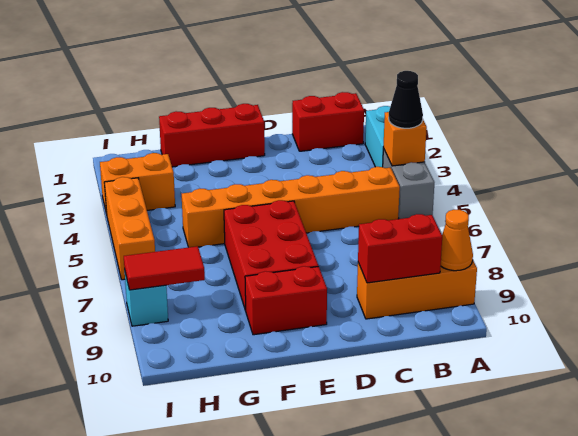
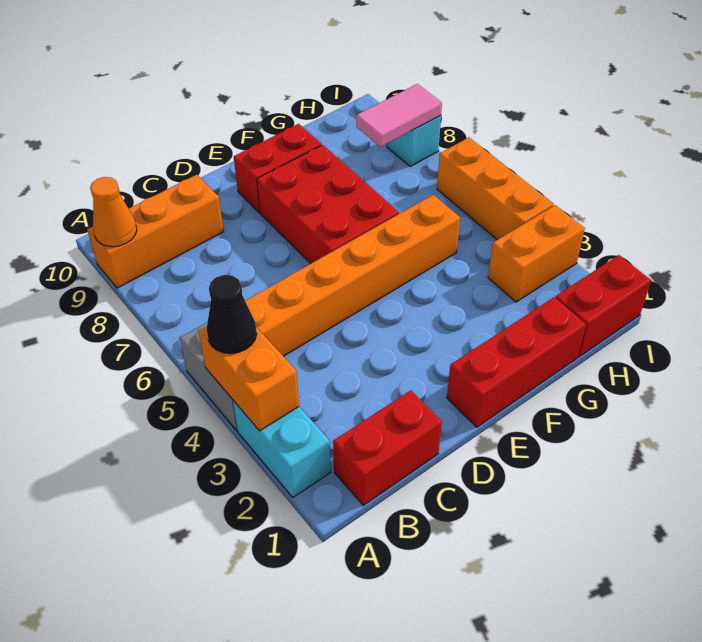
orange brick A4 level 2 -> orange brick A3:A4 level 2
red brick B9:C9 level 2 -> red brick H1:I1 level 1
red tile H8:I8 level 2 -> pink tile H8:I8 level 2

